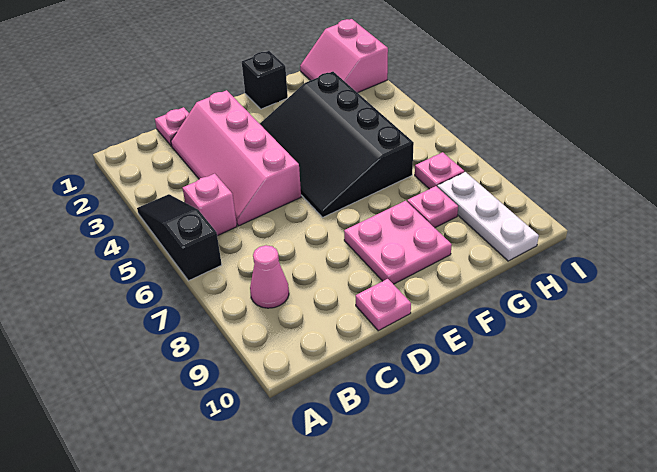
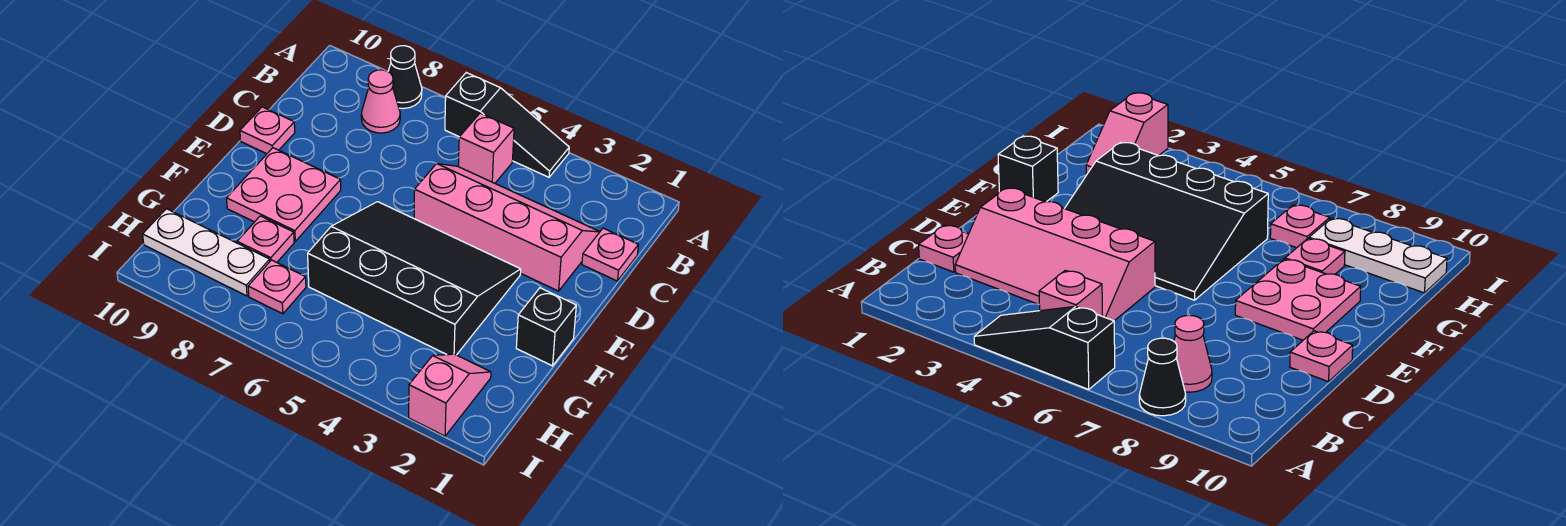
none -> black cone A8 level 1
pink slope H1:I2 level 1 top I -> pink slope H2:I2 level 1 top I

